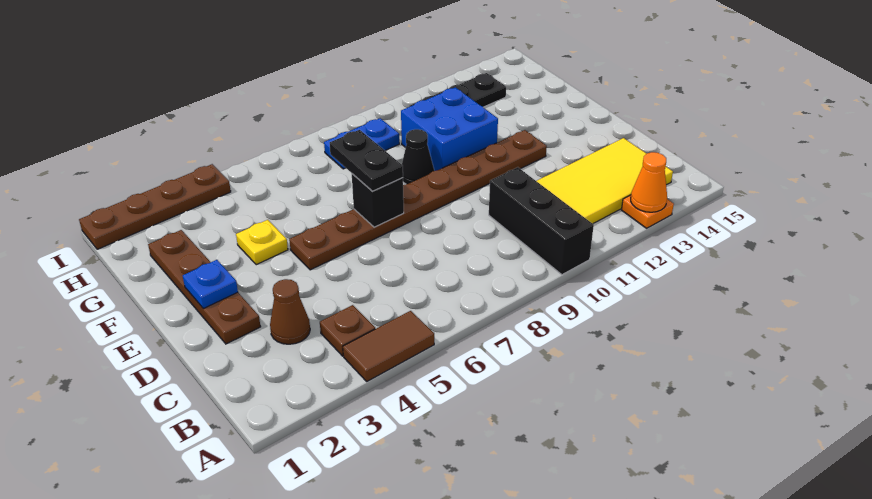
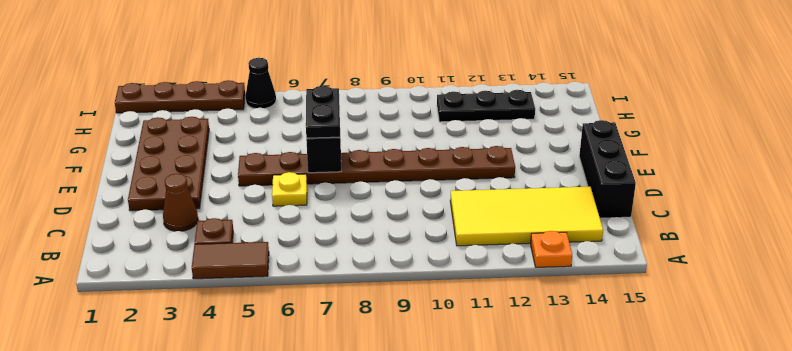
black brick A10:C10 level 1 -> black brick C15:E15 level 1
orange cone A13 level 2 -> none
brown plate D2:G2 level 1 -> brown plate D2:G3 level 1
blue plate E2 level 2 -> none
yellow plate F4 level 1 -> yellow plate D6 level 1
black cone F9 level 1 -> black cone I5 level 1
blue brick F10:G11 level 1 -> none
blue plate H8:H9 level 1 -> none

